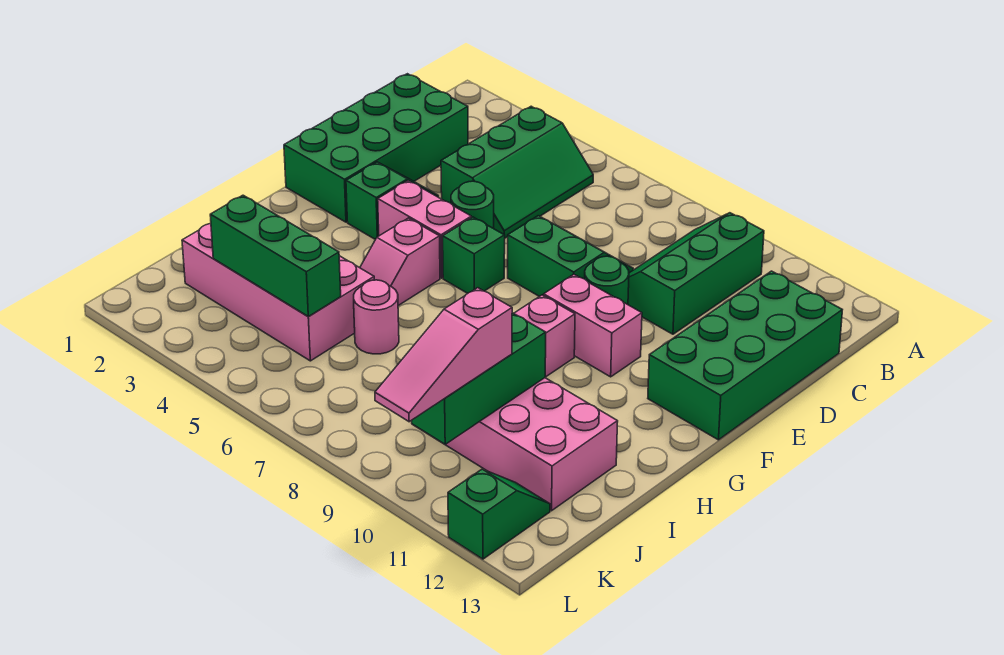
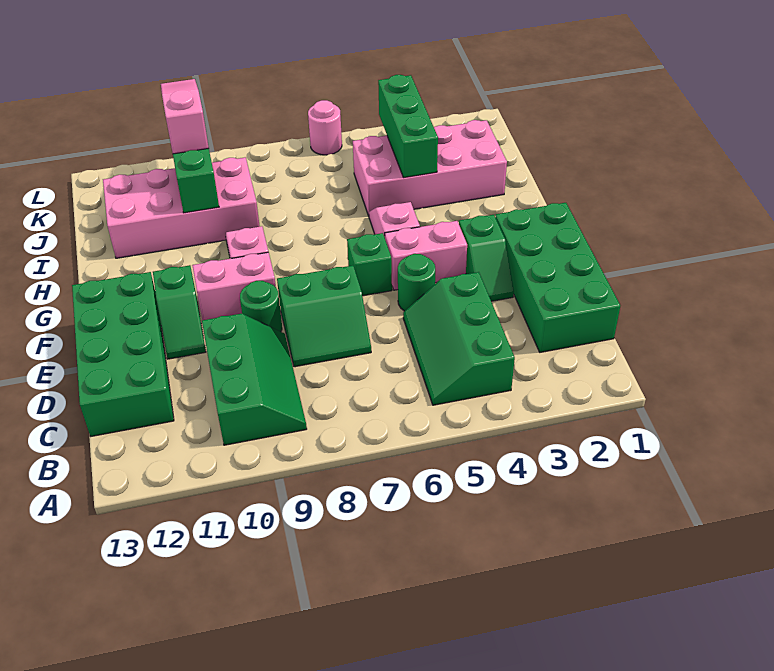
pink round brick I6 level 1 -> pink round brick L6 level 1
green brick J3:J5 level 2 -> green brick I4:K4 level 2
green slope K12:L12 level 1 top L -> green slope E11:F11 level 1 top F

